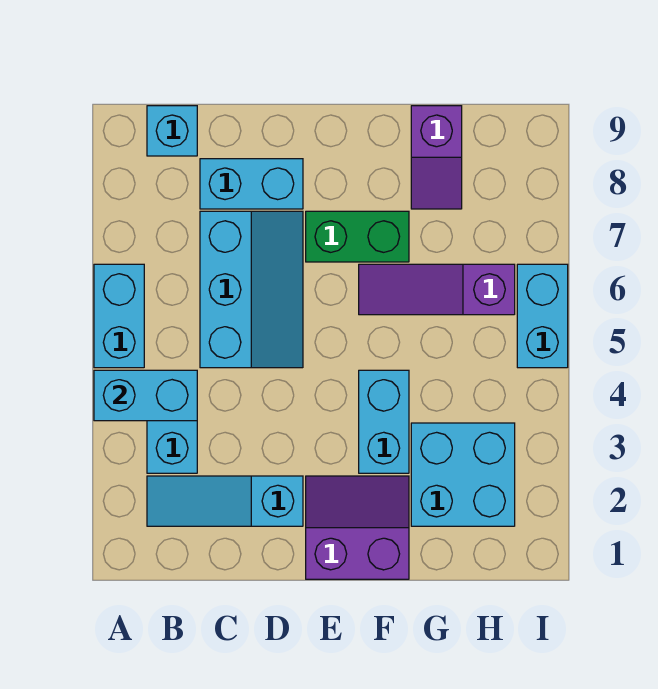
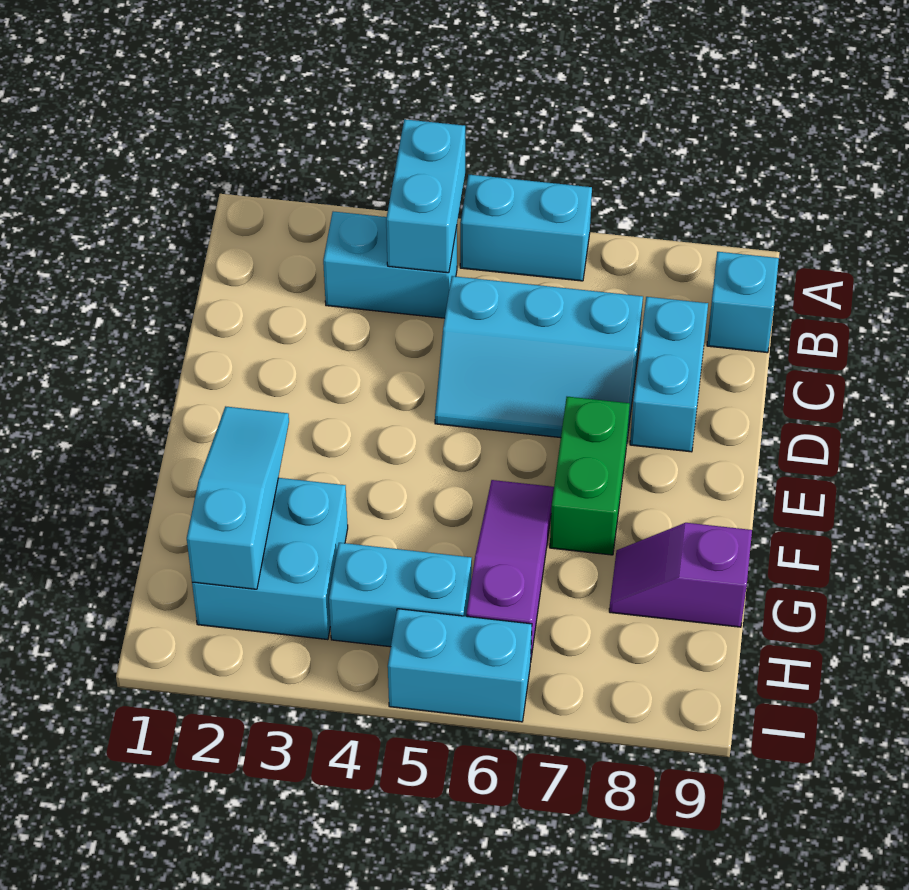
cyan slope B2:D2 level 1 top D -> cyan slope F2:H2 level 2 top H
purple slope E1:F2 level 1 top 1 -> none
cyan brick F3:F4 level 1 -> cyan brick H4:H5 level 1

